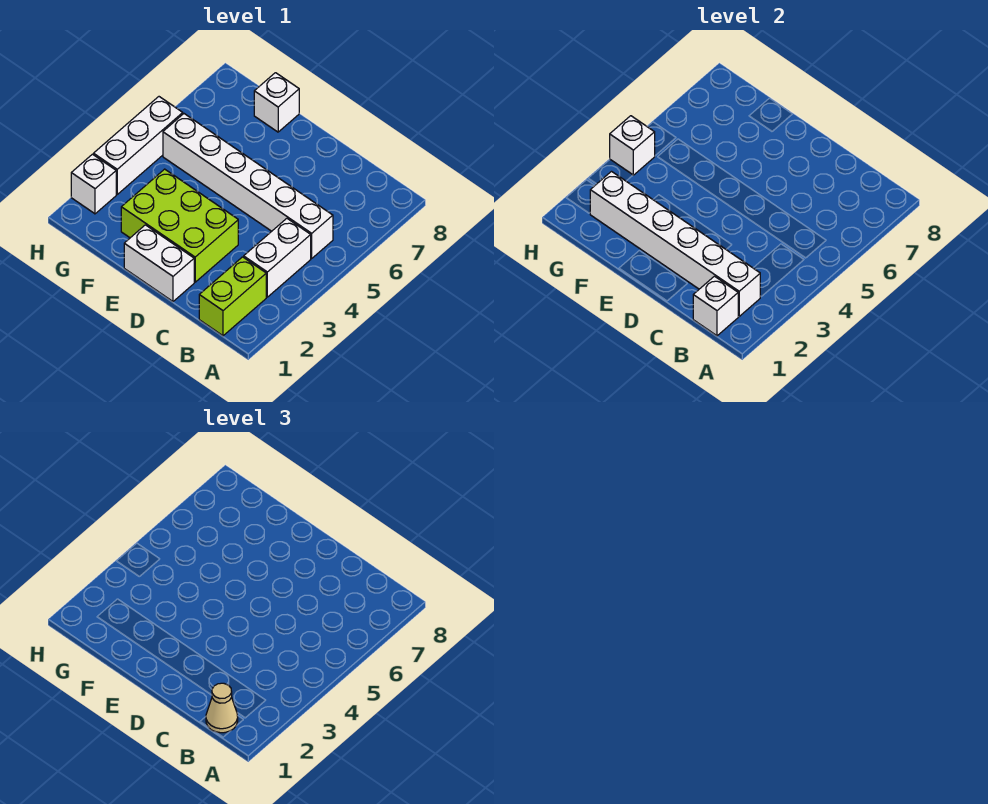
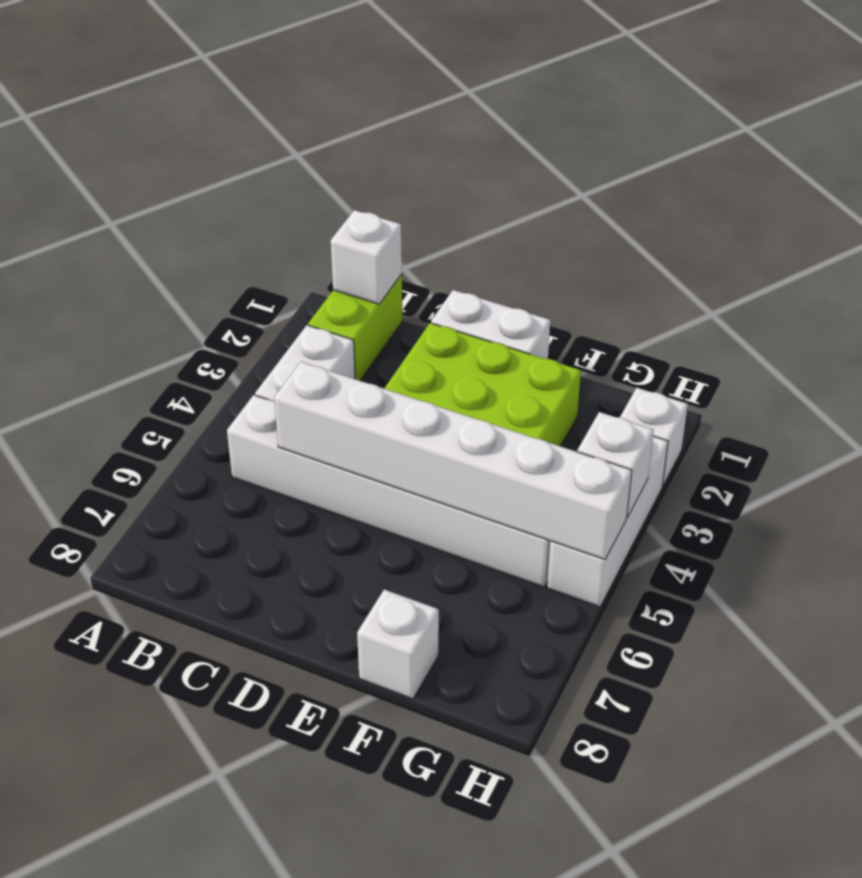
tan cone B1 level 3 -> none
white brick B2:G2 level 2 -> white brick C5:H5 level 2

